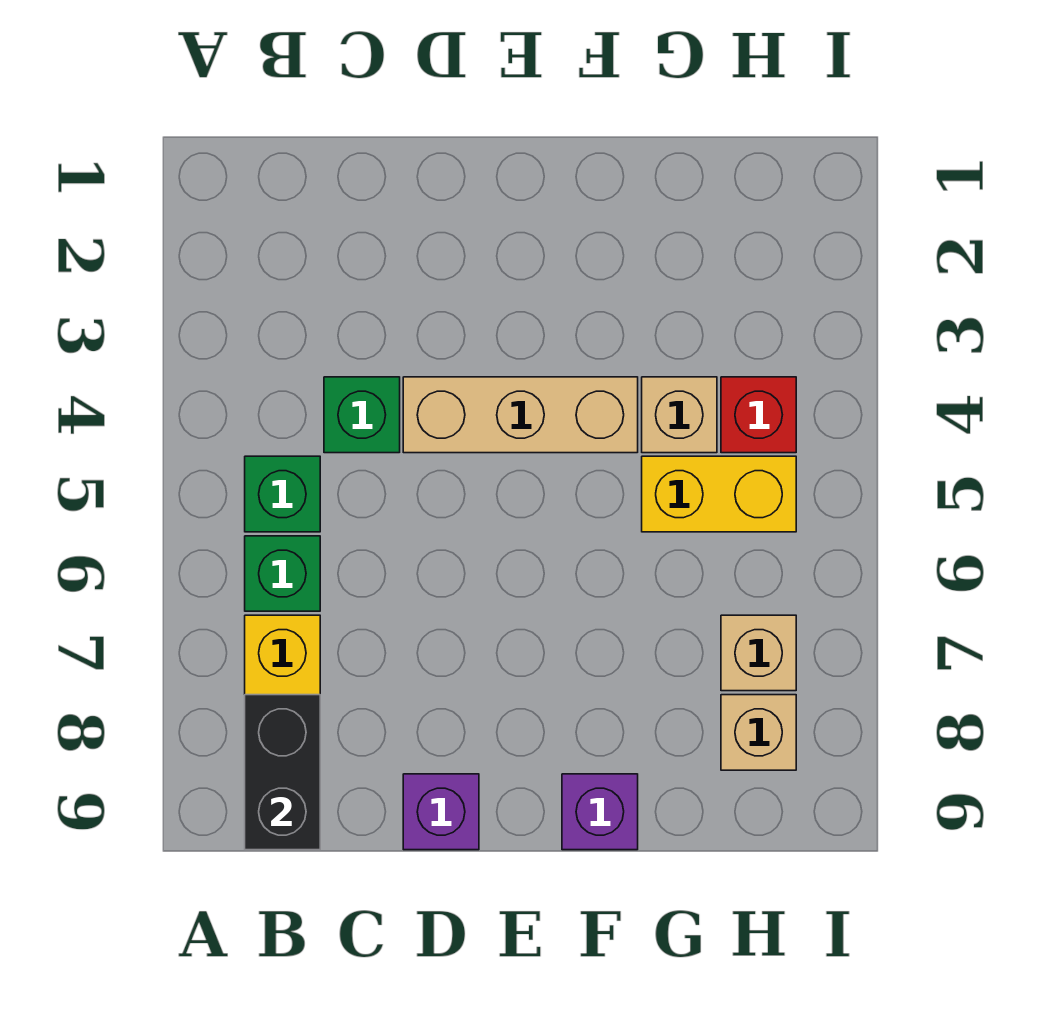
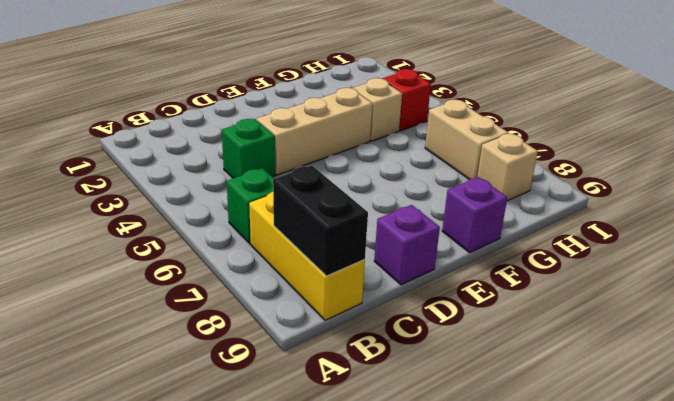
green brick B5 level 1 -> none
yellow brick G5:H5 level 1 -> none
tan brick H7 level 1 -> tan brick H6:H7 level 1

